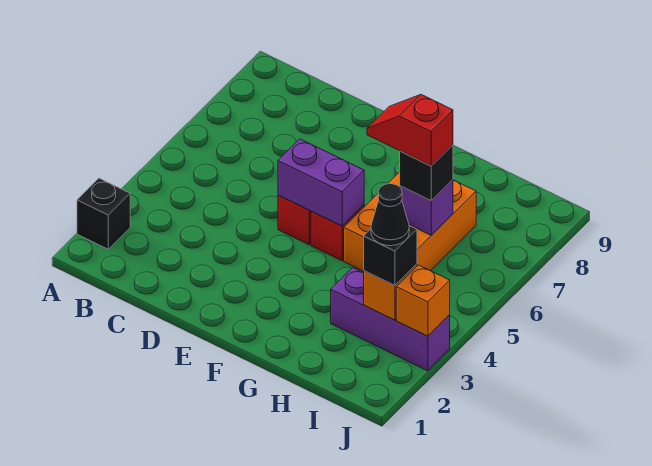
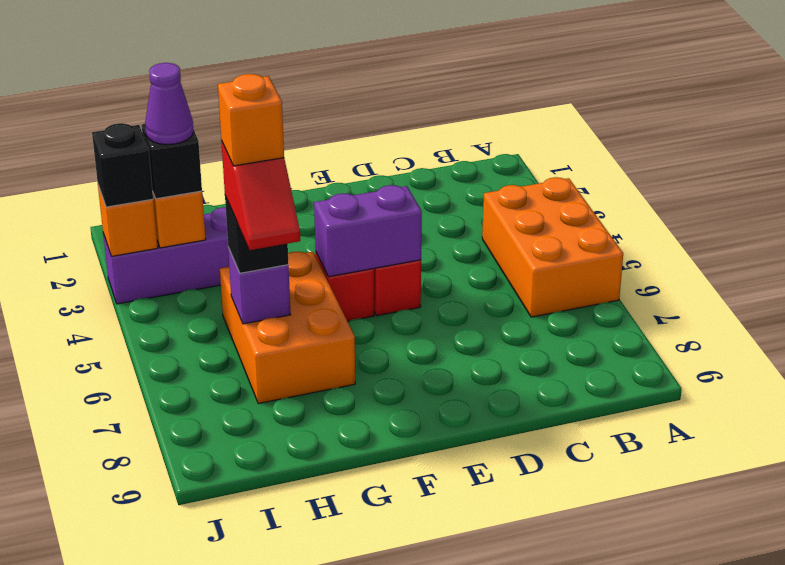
black brick A2 level 1 -> black brick J3 level 3
none -> orange brick A4:B6 level 1
red slope G6:H6 level 4 top H -> red slope H6:H7 level 4 top 6
none -> orange brick H6 level 5
black cone I3 level 4 -> purple cone I3 level 4

